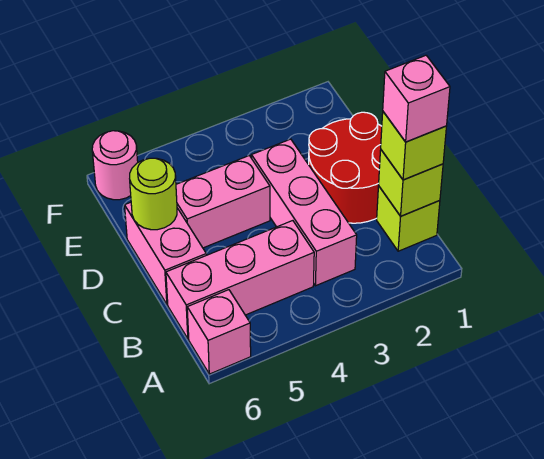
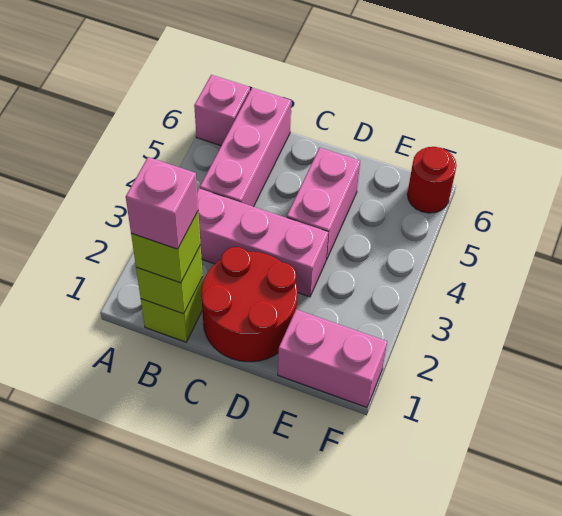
pink brick C6:D6 level 1 -> pink brick E1:F1 level 1
lime round brick D6 level 2 -> none
pink round brick F6 level 1 -> red round brick F6 level 1

